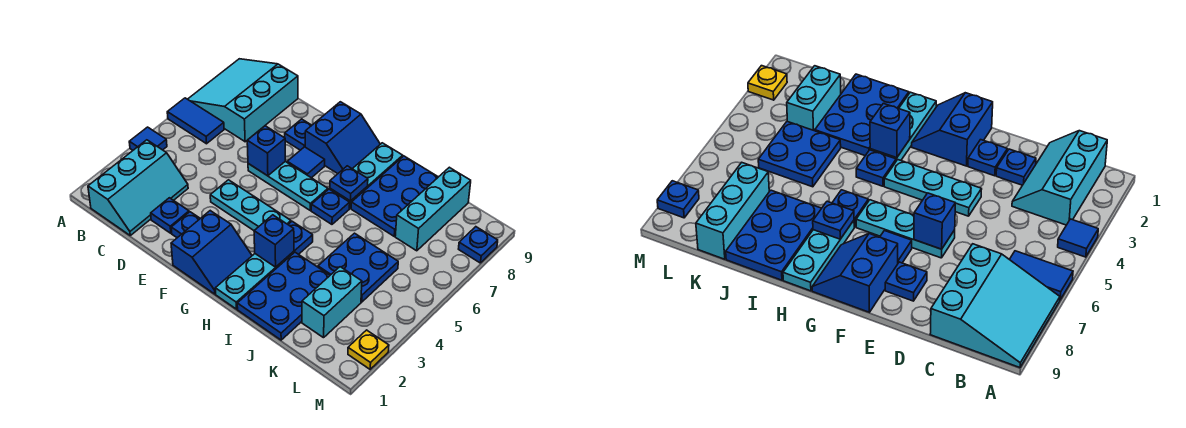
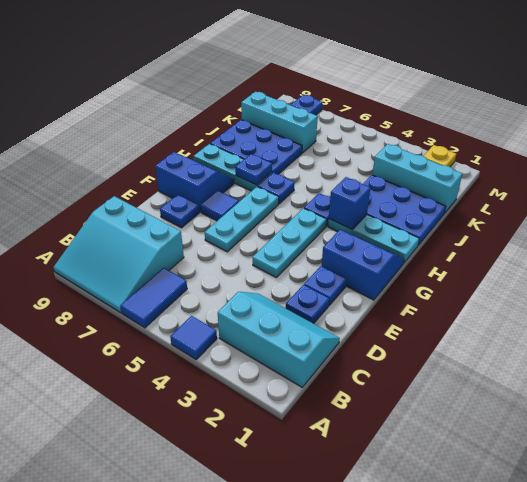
blue brick E6 level 2 -> none
blue plate J4:K5 level 1 -> none
cyan brick K2:K3 level 1 -> cyan brick K1:K3 level 1

